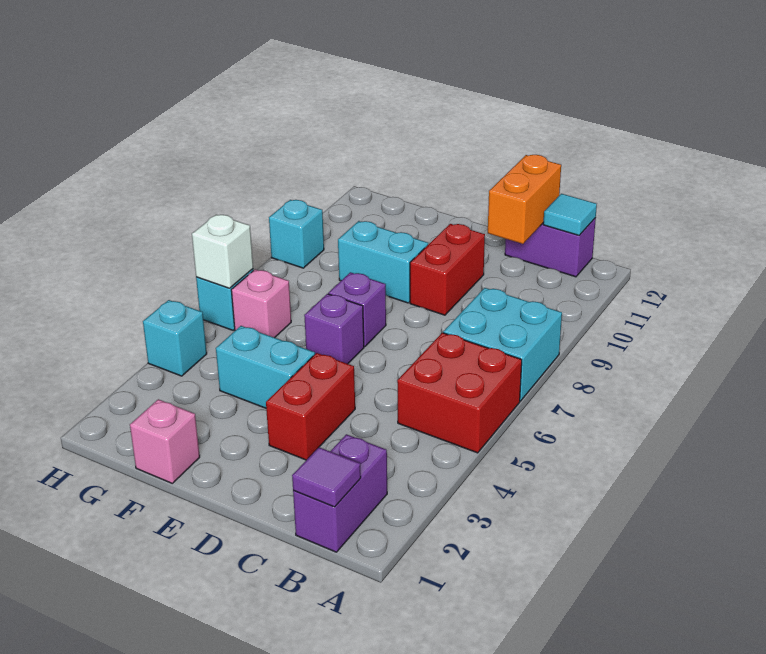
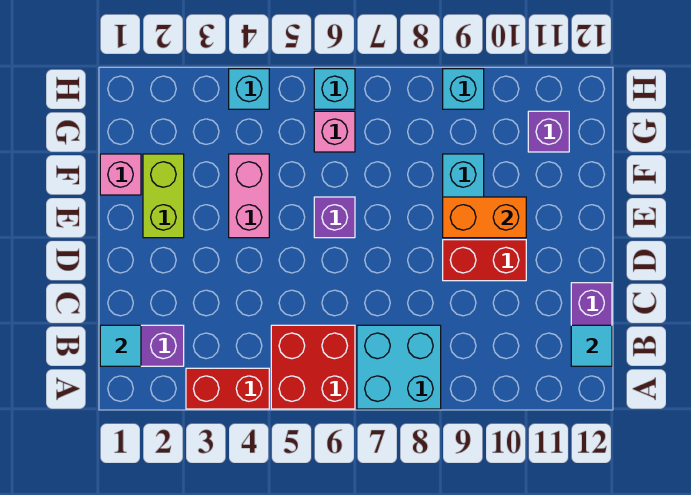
purple tile B1 level 2 -> cyan tile B1 level 2
orange brick C11:C12 level 2 -> orange brick E9:E10 level 2
red brick D3:D4 level 1 -> red brick A3:A4 level 1
none -> lime brick E2:F2 level 1
cyan brick E4:F4 level 1 -> pink brick E4:F4 level 1
purple brick E7 level 1 -> purple brick G11 level 1
white brick H6 level 2 -> none

